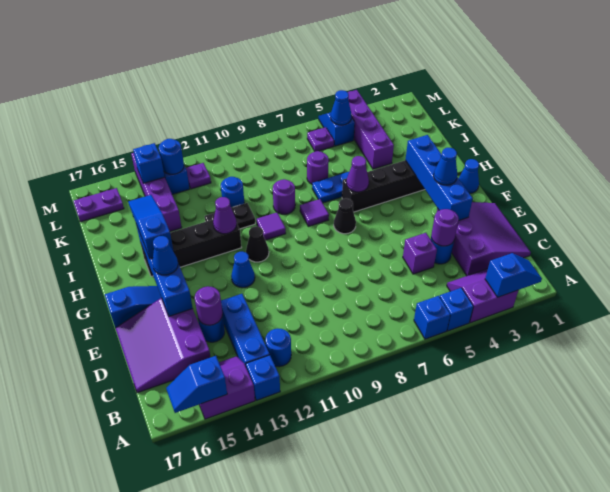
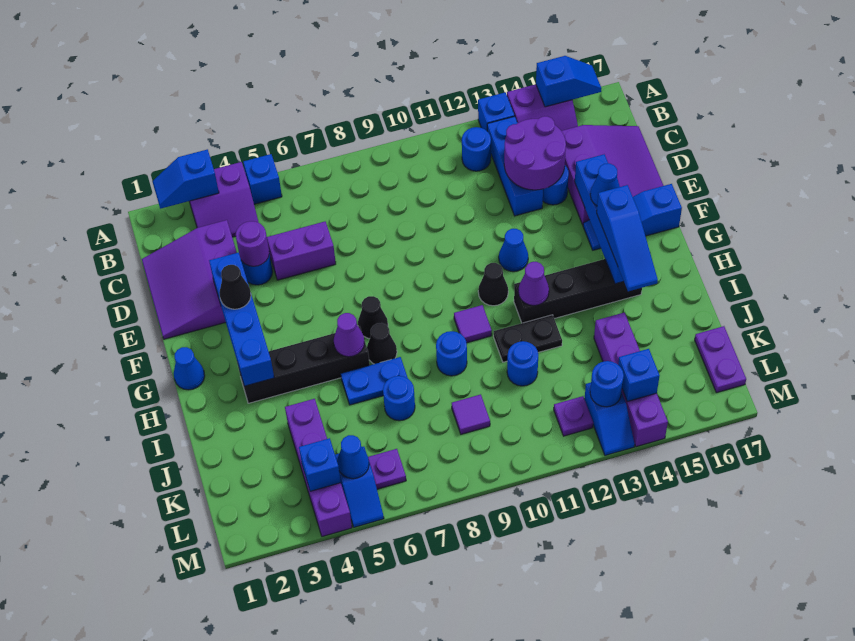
blue brick A6 level 1 -> blue brick L4 level 2
purple brick D5 level 1 -> purple brick D5:D6 level 1
purple round brick D14 level 2 -> purple round brick C13:D14 level 2
blue cone F3 level 3 -> black cone F3 level 3
none -> black cone H7 level 1
purple tile H8 level 1 -> purple tile K9 level 1
purple round brick I9 level 1 -> blue round brick I9 level 1
purple round brick J7 level 1 -> blue round brick J7 level 1
purple plate L16:L17 level 1 -> purple plate K17:L17 level 1

